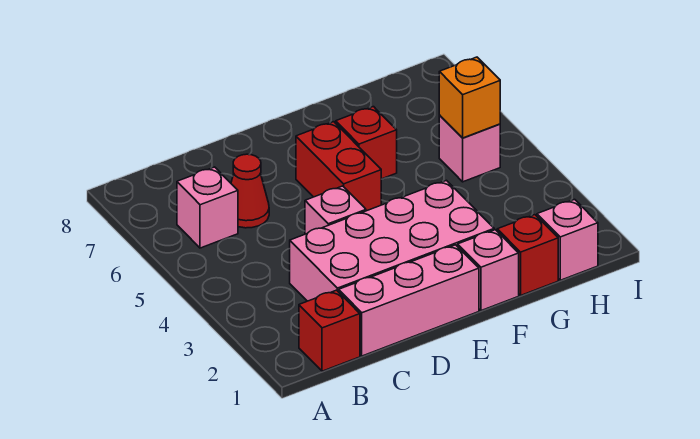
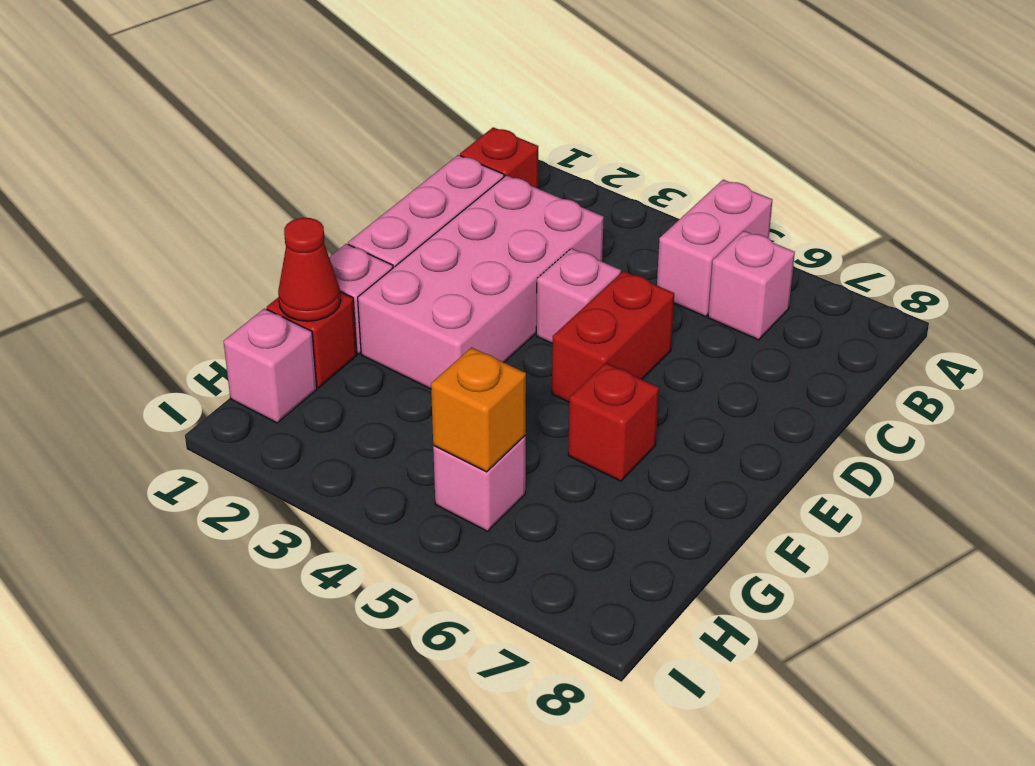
none -> pink brick A5:B5 level 1
red cone C6 level 1 -> red cone G1 level 2
red brick E5:E6 level 1 -> red brick D5:E5 level 1

